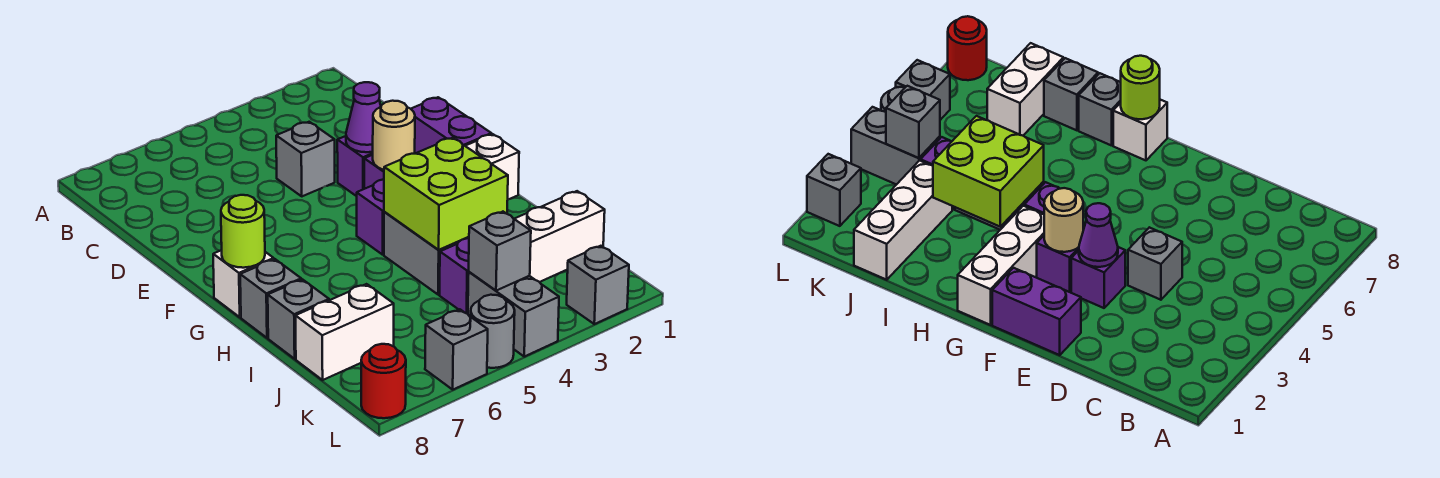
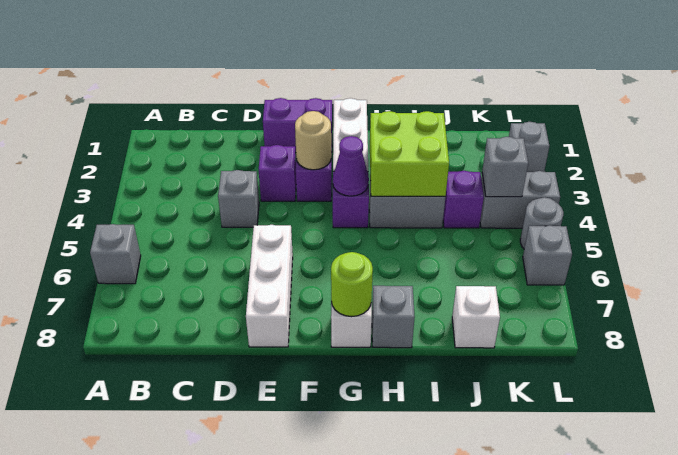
purple cone E3 level 2 -> purple cone G4 level 2
grey brick I8 level 1 -> grey brick A6 level 1
white brick J1:J3 level 1 -> white brick E6:E8 level 1
white brick J7:J8 level 1 -> white brick J8 level 1
red round brick L8 level 1 -> none

